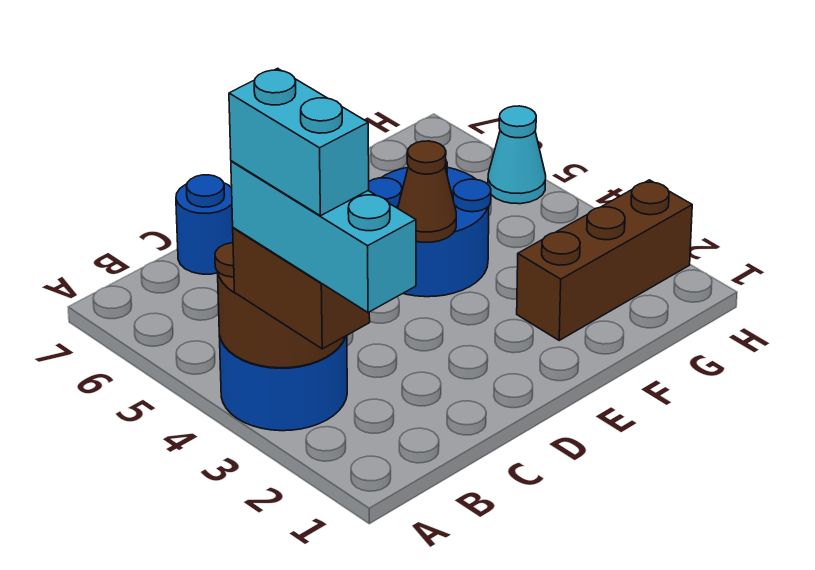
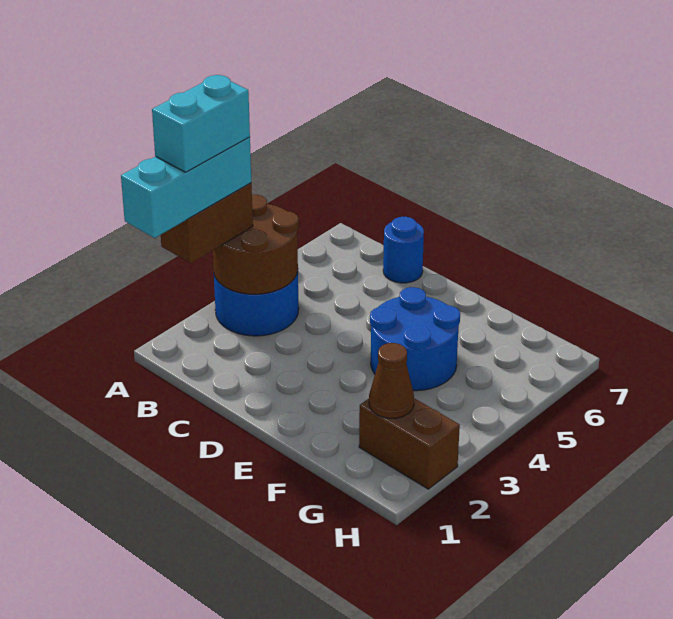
brown cone E4 level 2 -> brown cone G2 level 2
brown brick F2:H2 level 1 -> brown brick G2:H2 level 1
cyan cone H5 level 1 -> none

